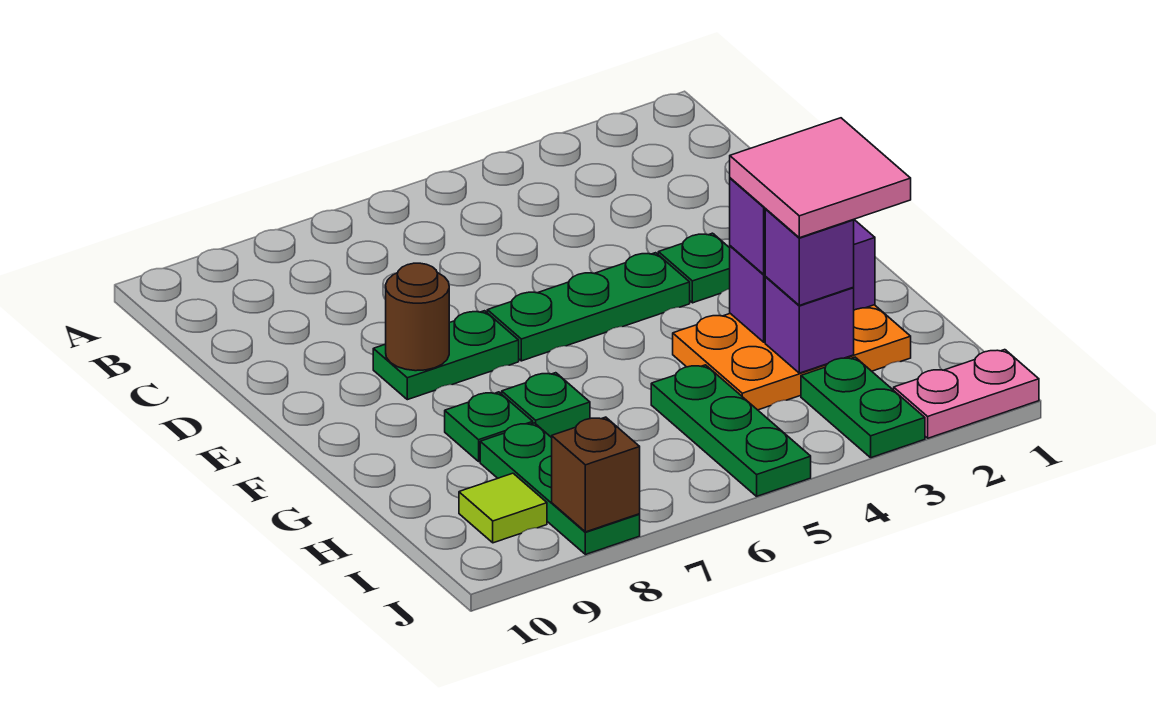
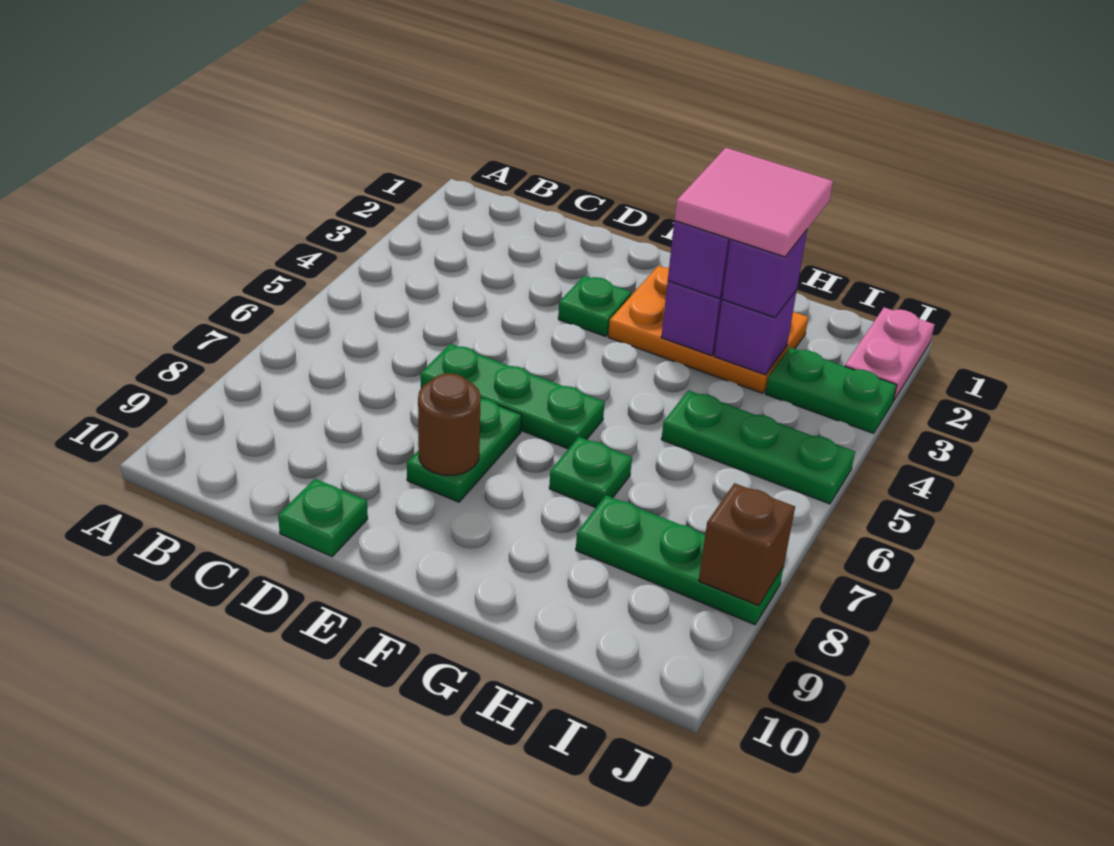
green plate E4:E6 level 1 -> green plate D6:F6 level 1
orange plate G2:H4 level 1 -> orange plate F2:H3 level 1
green plate G8 level 1 -> green plate D10 level 1
lime tile I9 level 1 -> none

